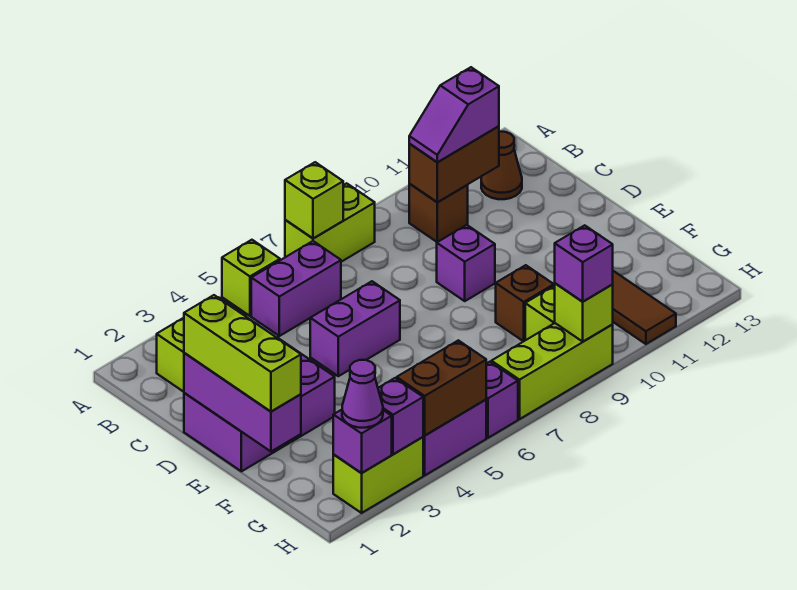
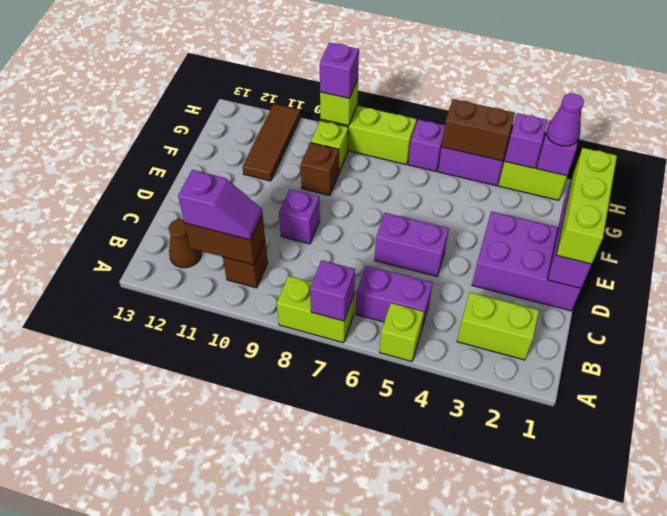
lime brick A7 level 2 -> purple brick A7 level 2

